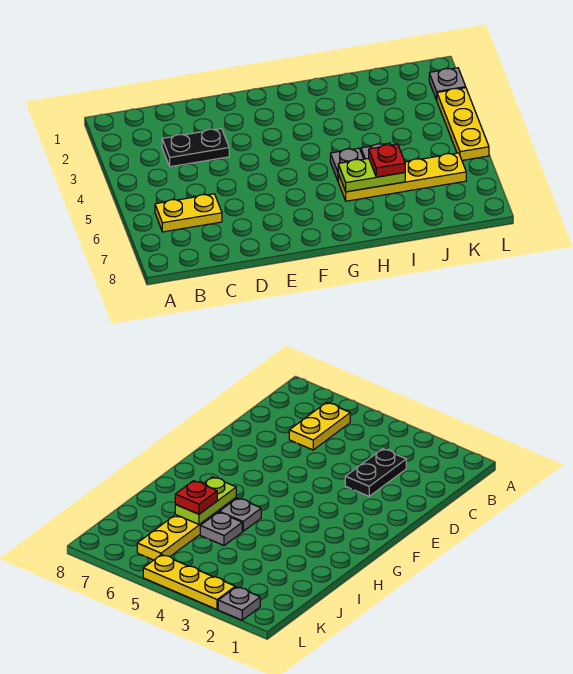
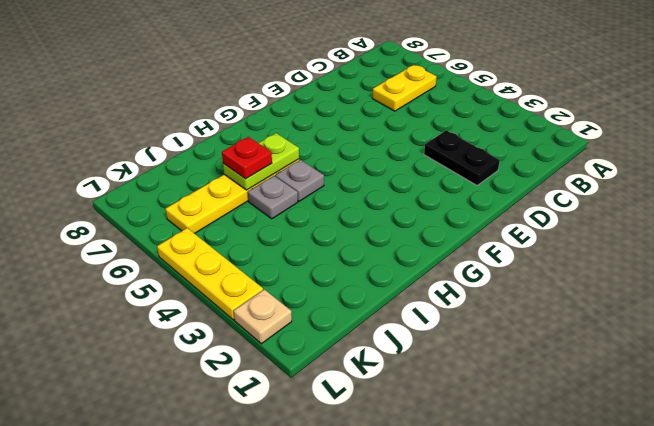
black plate C3:D3 level 1 -> black plate D2:D3 level 1
grey plate L2 level 1 -> tan plate L2 level 1

